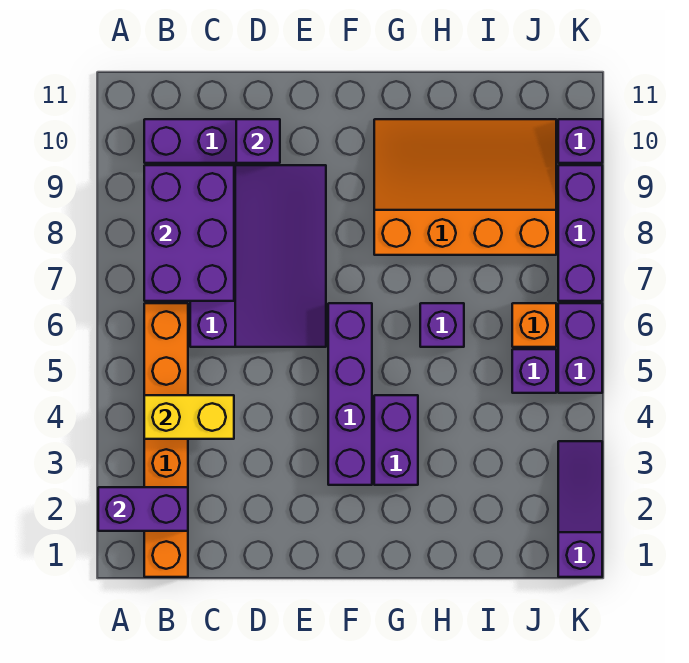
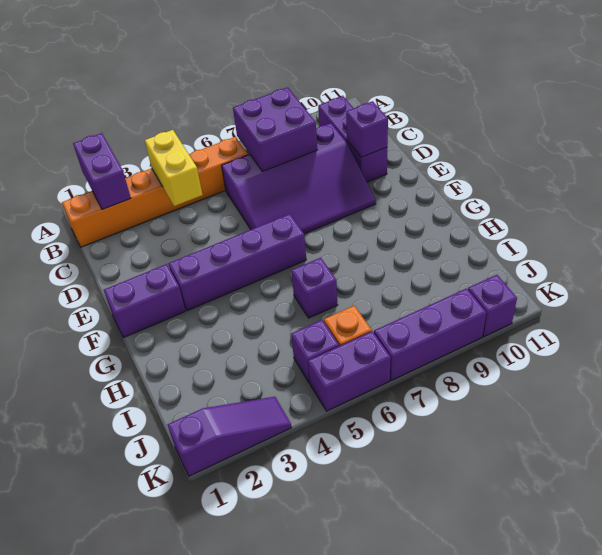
purple brick B7:C9 level 2 -> purple brick B7:C8 level 2
purple brick G3:G4 level 1 -> purple brick F1:F2 level 1
orange slope G8:J10 level 1 top 8 -> none

